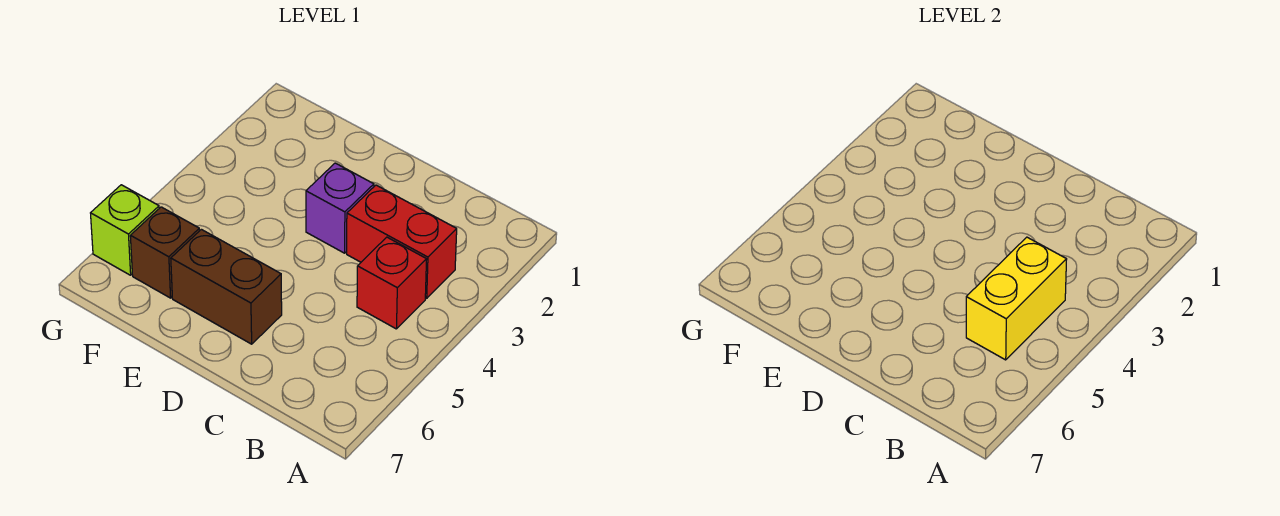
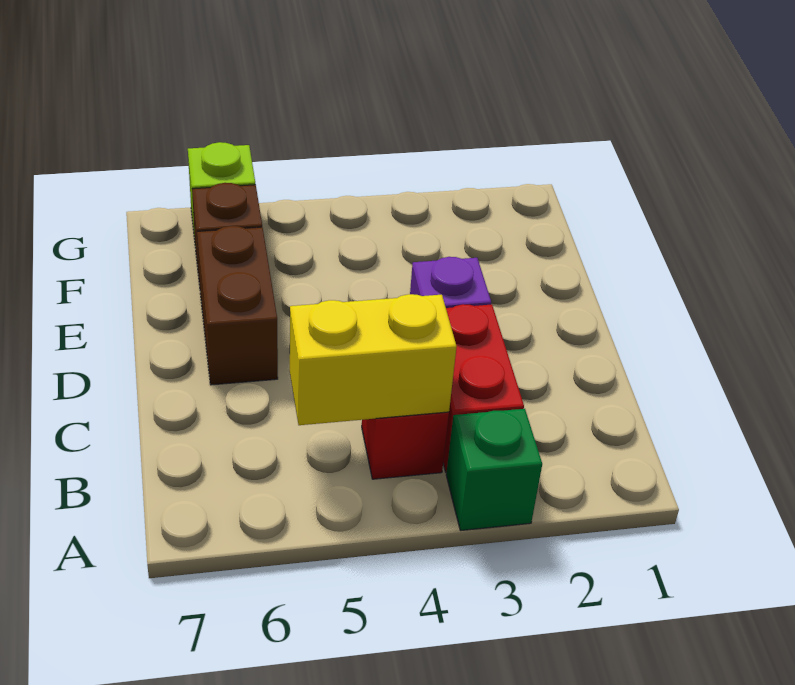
none -> green brick A3 level 1

